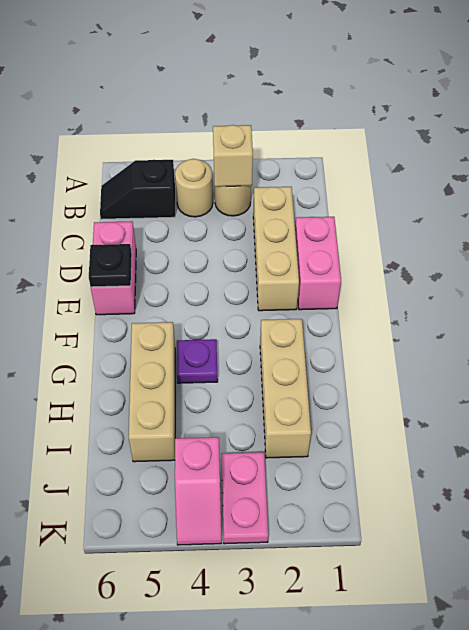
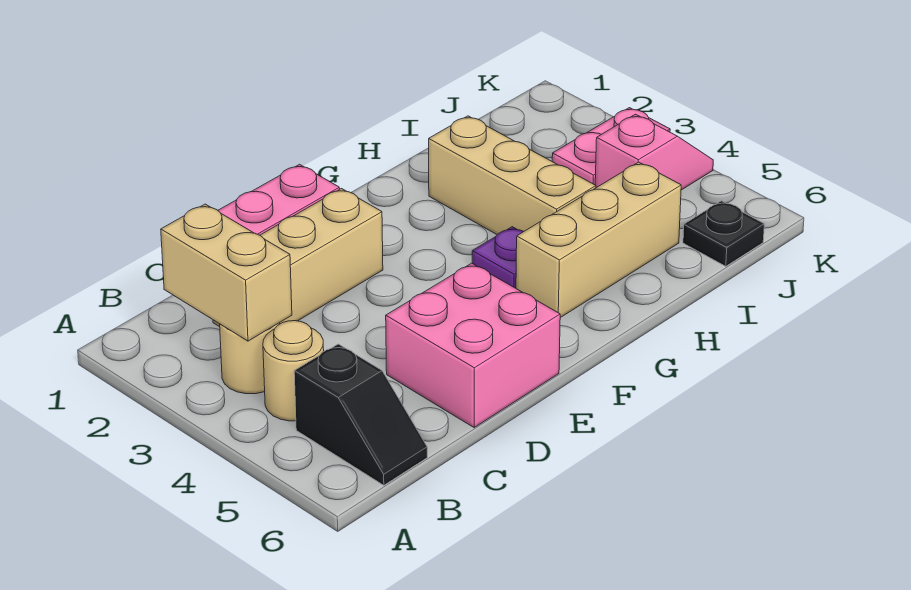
tan brick B3 level 2 -> tan brick B2:B3 level 2
pink brick D6:E6 level 1 -> pink brick D5:E6 level 1
black plate E6 level 2 -> black plate J6 level 1
tan brick G2:I2 level 1 -> tan brick H2:H4 level 1

